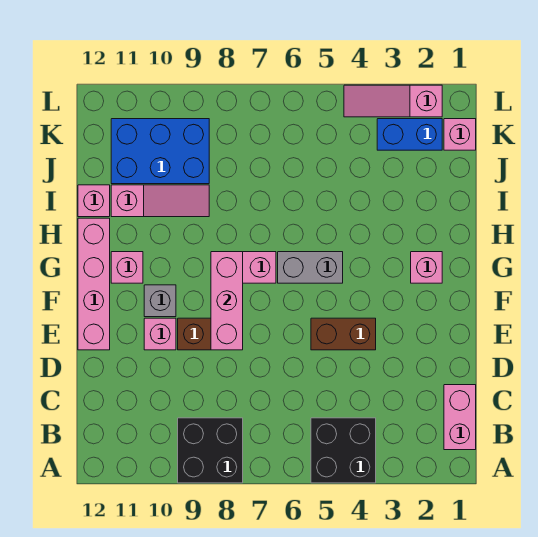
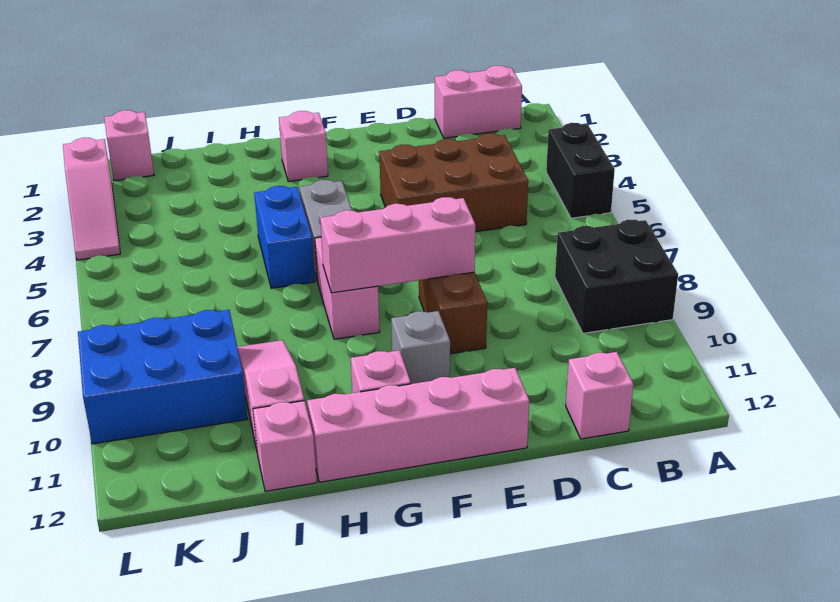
black brick A4:B5 level 1 -> black brick A4:A5 level 1
brown brick E4:E5 level 1 -> brown brick C4:E5 level 1
pink brick E10 level 1 -> pink brick C12 level 1
blue brick J9:K11 level 1 -> blue brick J9:L10 level 1
blue brick K2:K3 level 1 -> blue brick H5:H6 level 1

